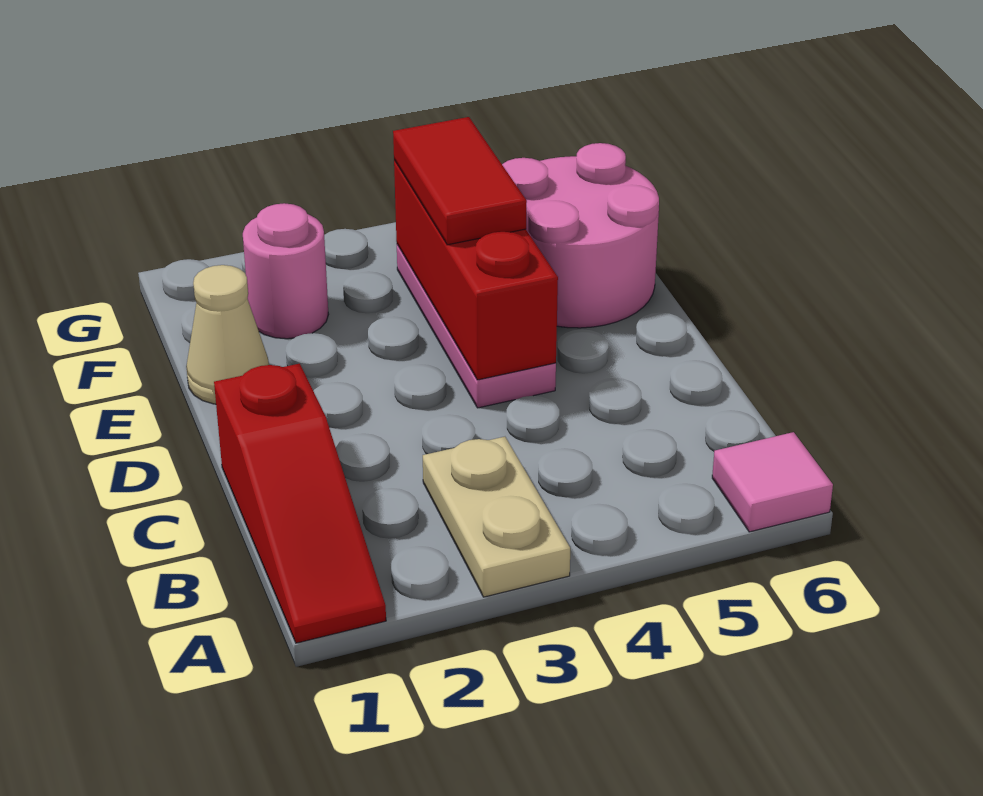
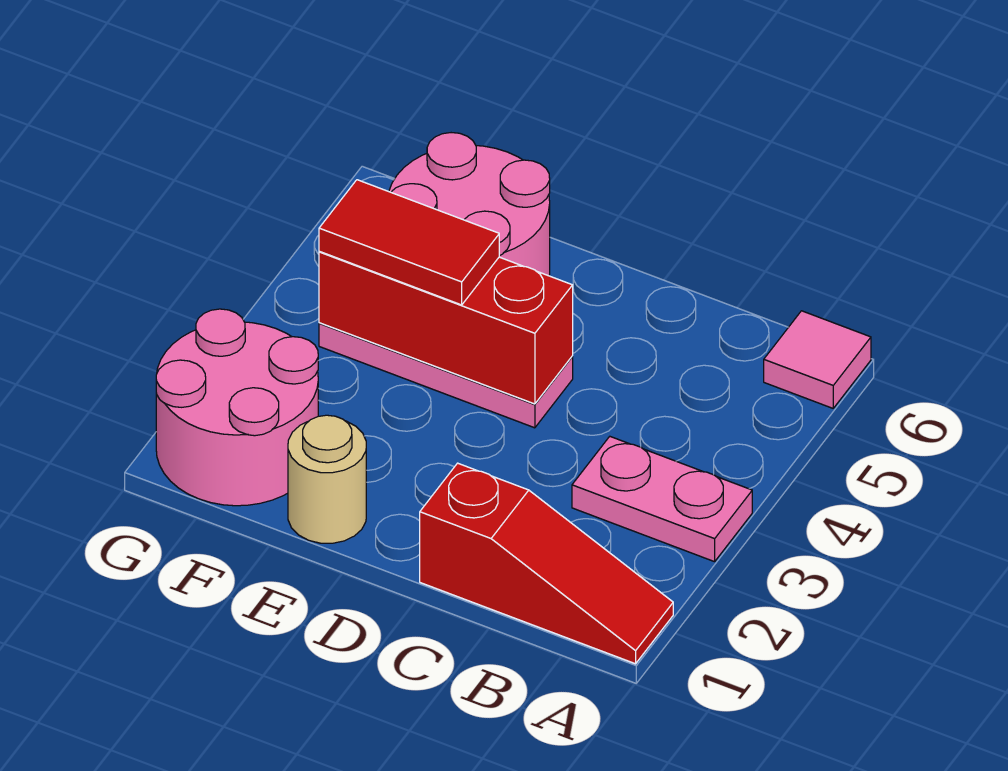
tan plate A3:B3 level 1 -> pink plate A3:B3 level 1
tan cone E1 level 1 -> tan round brick E1 level 1
pink round brick F2 level 1 -> pink round brick F1:G2 level 1

